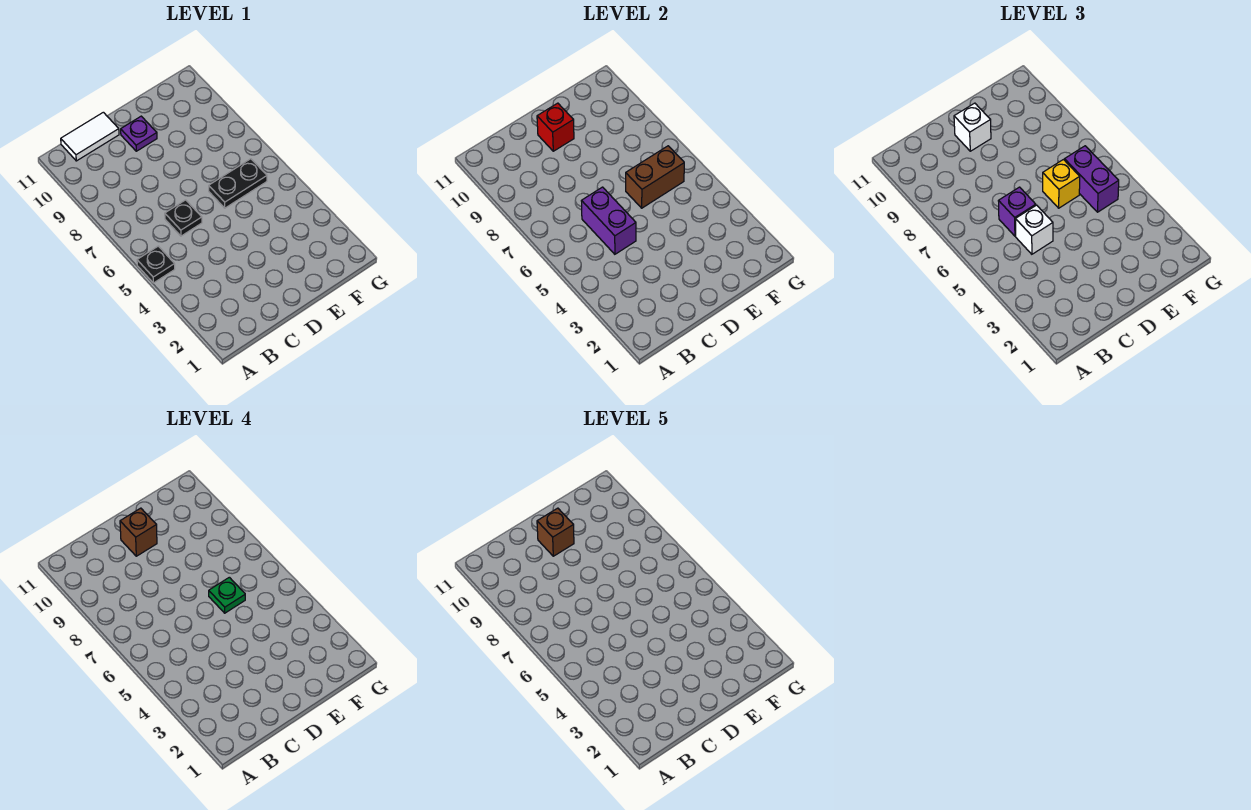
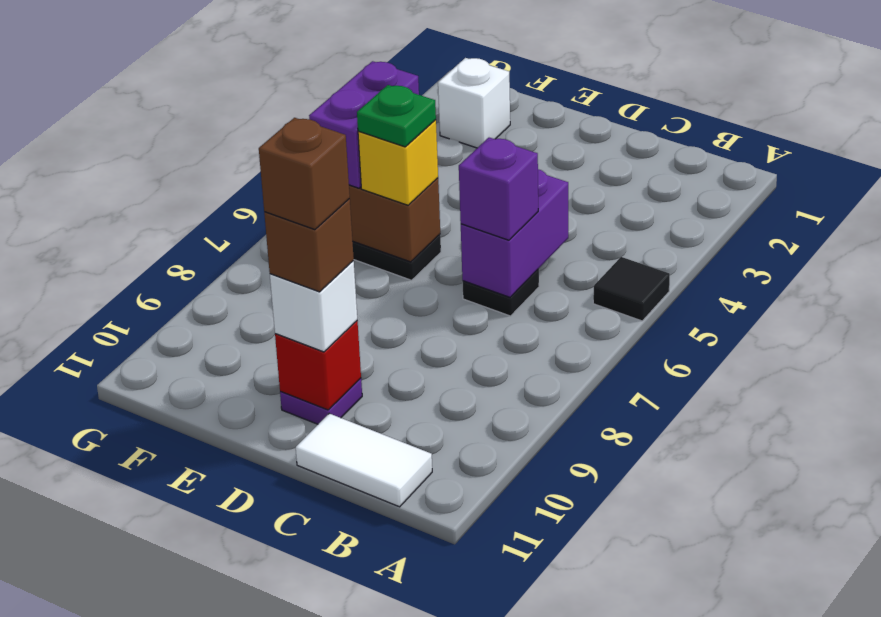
black plate A5 level 1 -> black tile A5 level 1
white brick C5 level 3 -> white brick F2 level 1

